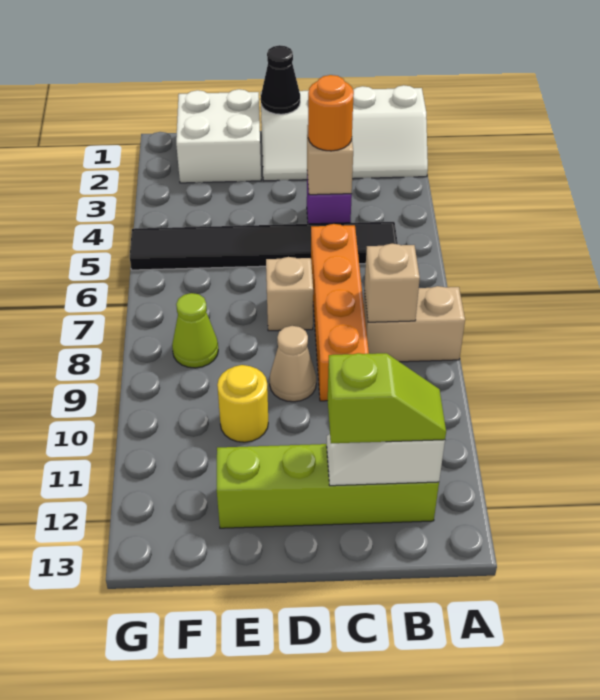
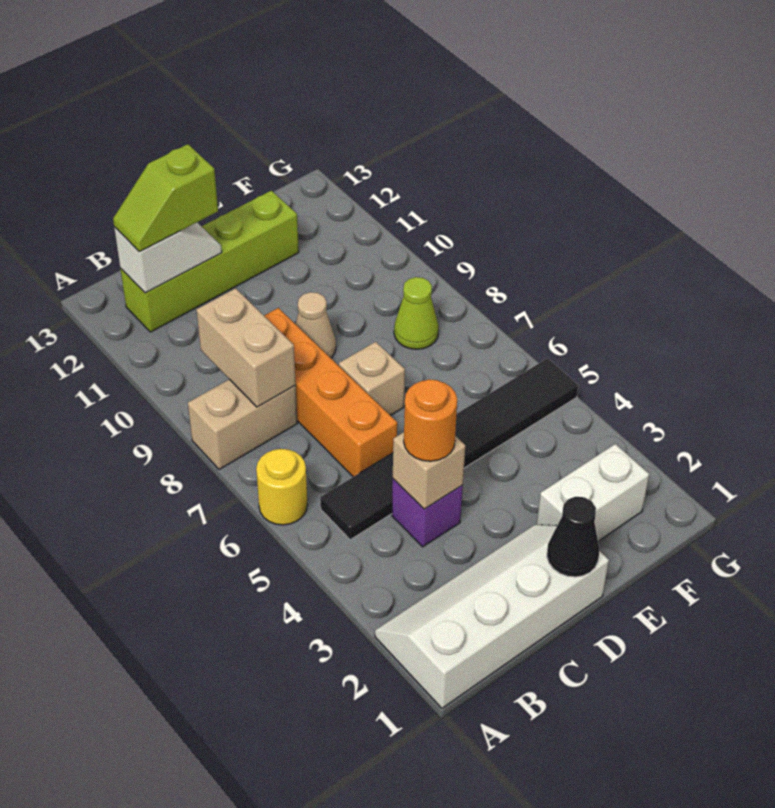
tan brick B8 level 2 -> tan brick B8:B9 level 2
white brick E1:F2 level 1 -> white brick E2:F2 level 1
yellow round brick E10 level 1 -> yellow round brick A6 level 1

